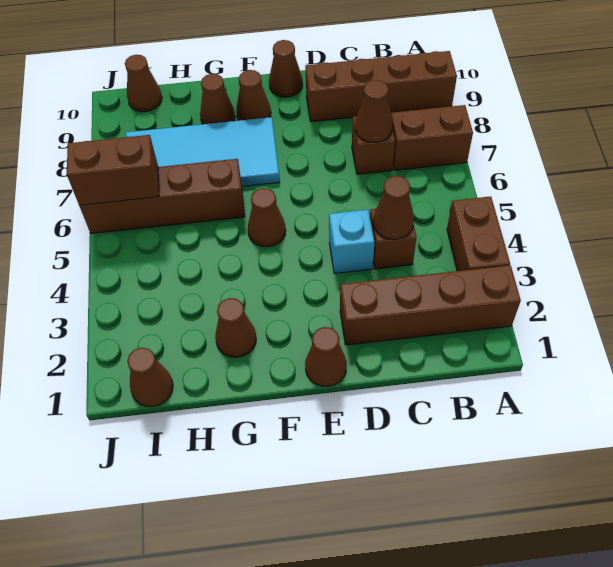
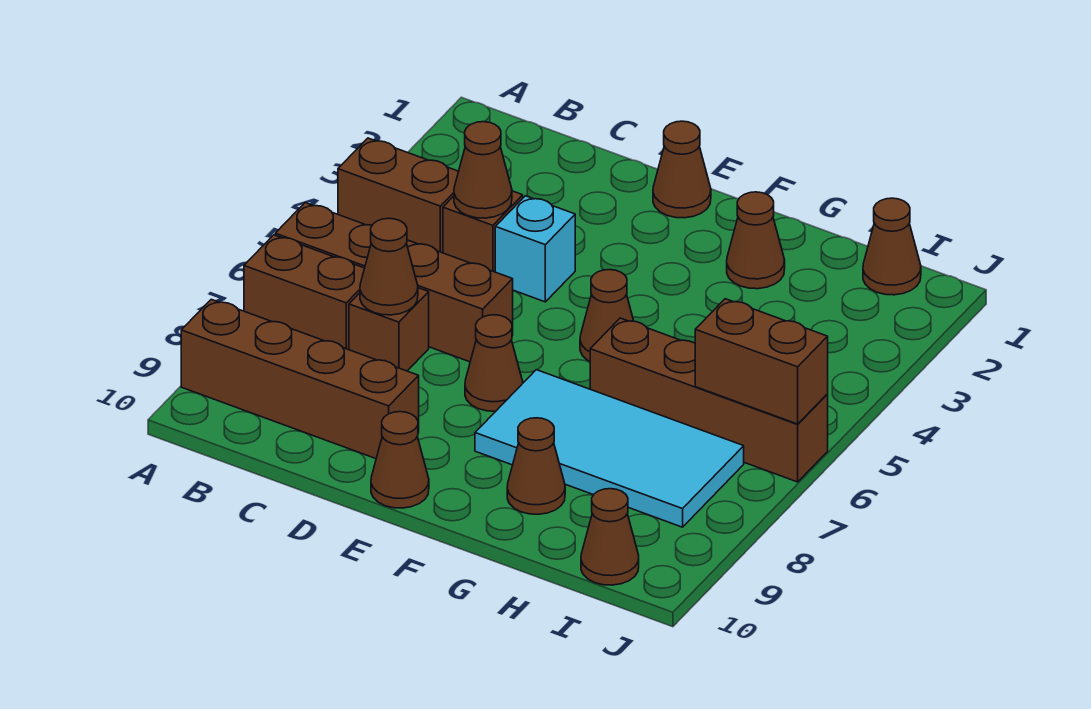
brown brick A2:D2 level 1 -> brown brick A6:D6 level 1
brown brick A3:A4 level 1 -> brown brick A4:B4 level 1
brown cone F9 level 1 -> brown cone E7 level 1

